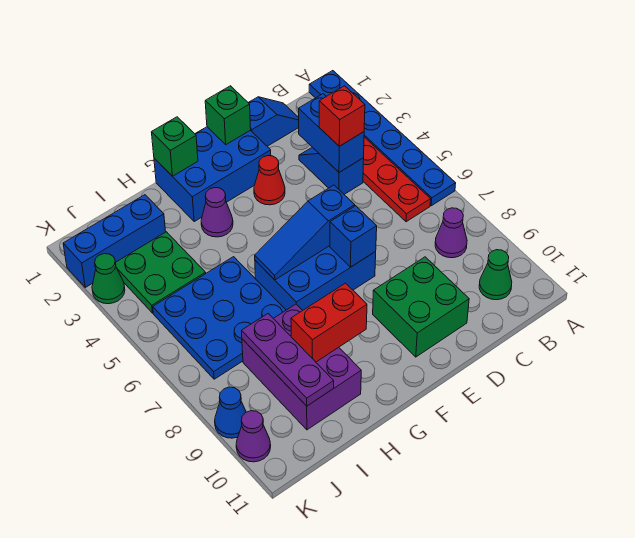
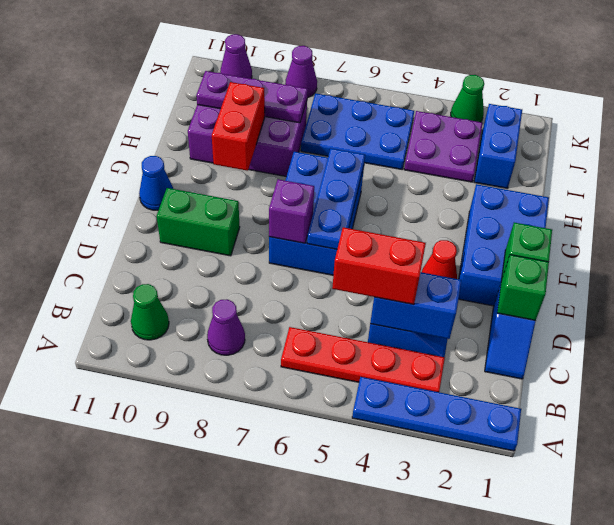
blue plate A1:A6 level 1 -> blue plate A1:A4 level 1
red brick C4 level 3 -> red brick C4:C5 level 3
green brick D9:E10 level 1 -> green brick E9:E10 level 1
blue slope E6:G6 level 2 top E -> blue plate E6:G6 level 2
blue brick E7 level 2 -> purple brick E7 level 2
green brick G1 level 2 -> green brick D1 level 2
purple cone G3 level 1 -> purple cone K8 level 1
blue plate H5:J7 level 1 -> blue plate I5:J7 level 1
blue brick I2:K2 level 1 -> blue brick I2:J2 level 1
green plate I3:J4 level 1 -> purple plate I3:J4 level 1
blue cone K9 level 1 -> blue cone F11 level 1

